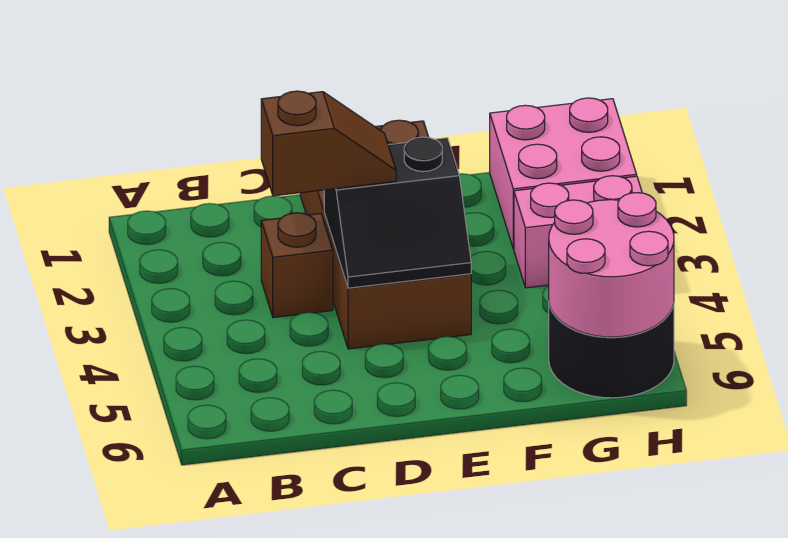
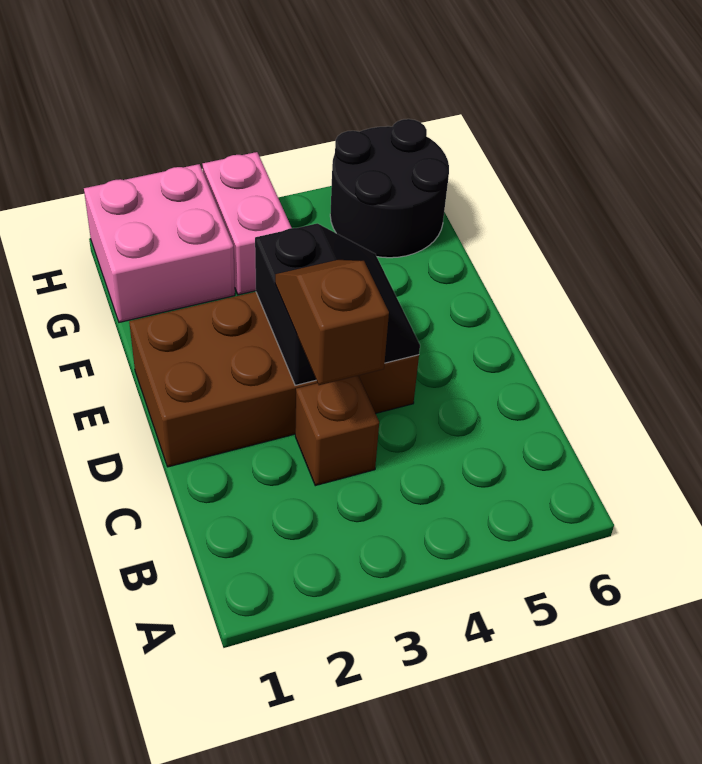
pink round brick G5:H6 level 2 -> none

